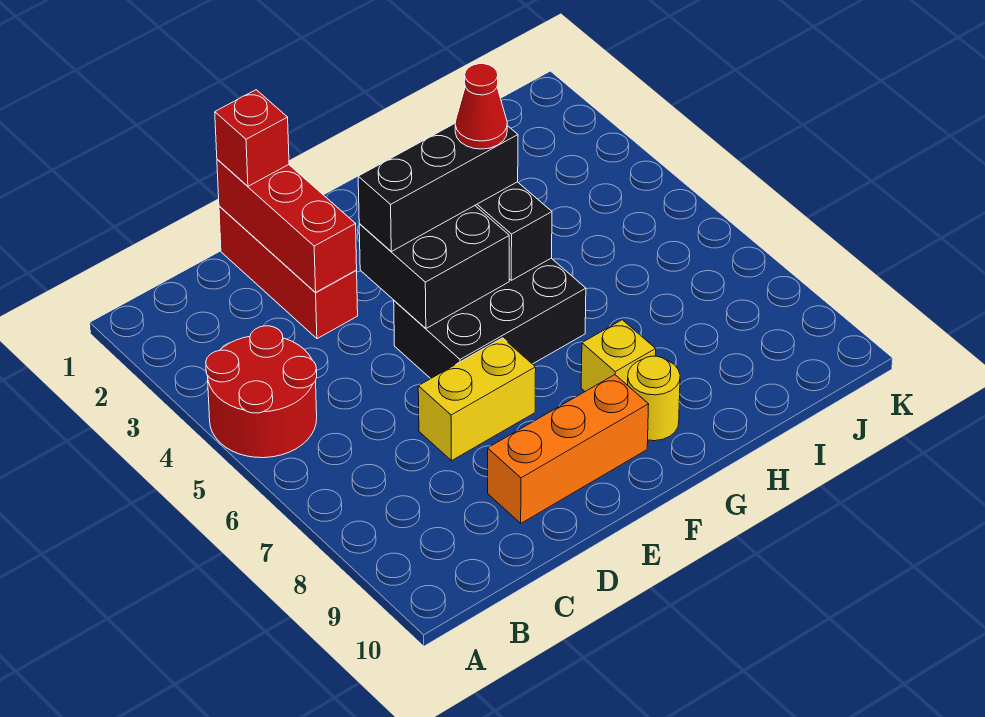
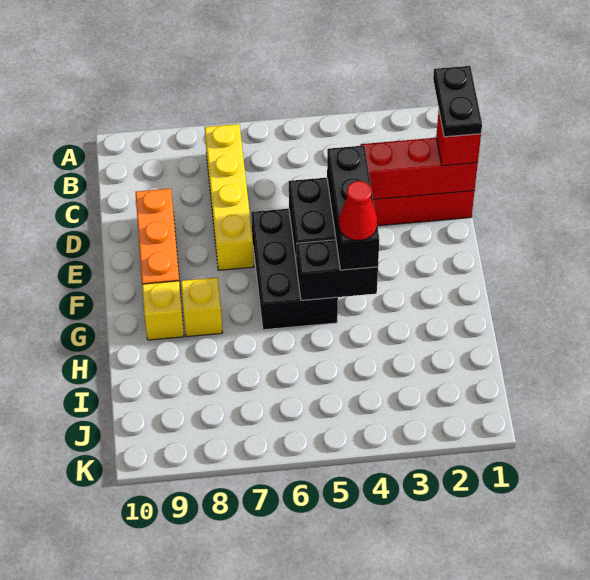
red round brick A4:B5 level 1 -> none
none -> black plate C1:D1 level 4
yellow brick D7:E7 level 1 -> yellow brick B7:E7 level 1
yellow round brick G9 level 1 -> yellow brick G9 level 1

